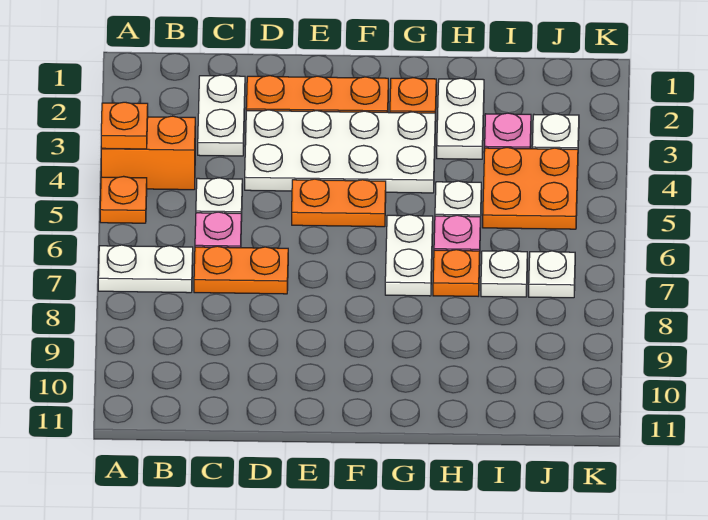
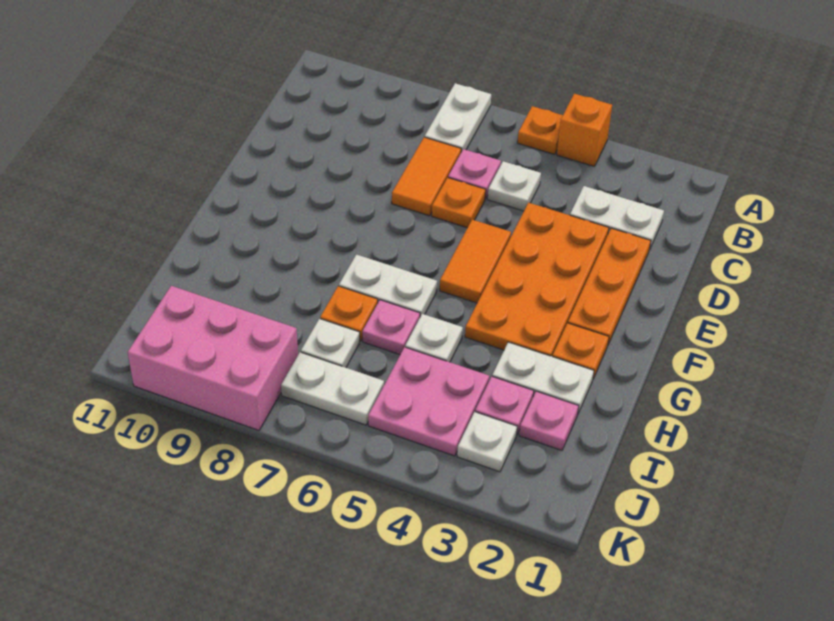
orange brick A4:B4 level 1 -> orange brick A4 level 1
orange plate A4 level 2 -> orange plate D6 level 1
orange plate C7:D7 level 1 -> orange tile C7:D7 level 1
white plate D3:G4 level 1 -> orange plate D3:G4 level 1
orange plate E5:F5 level 1 -> orange tile E5:F5 level 1
none -> pink plate I2 level 1
orange plate I4:J5 level 1 -> pink plate I4:J5 level 1
white plate J7 level 1 -> white plate J6:J7 level 1
none -> pink brick J8:K10 level 1

